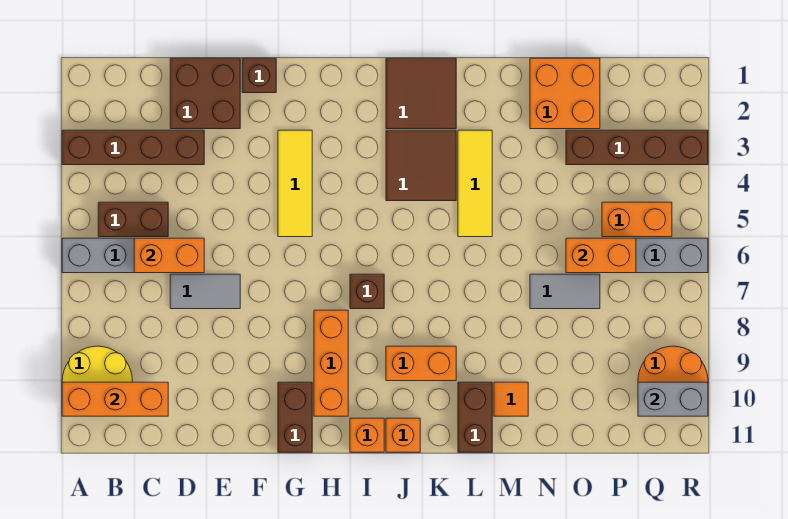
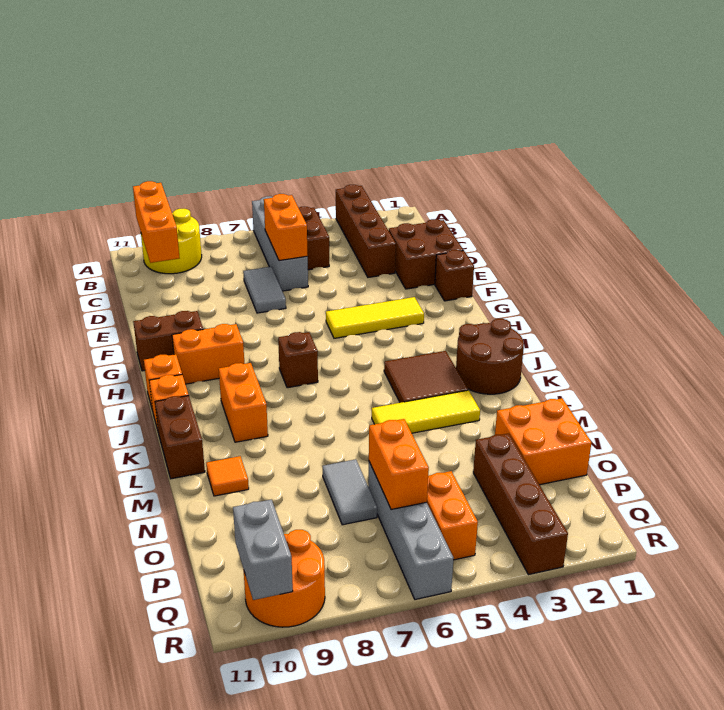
orange brick H8:H10 level 1 -> orange brick H9:H10 level 1
brown tile J1:K2 level 1 -> brown round brick J1:K2 level 1
brown brick L10:L11 level 1 -> brown brick K11:L11 level 1

